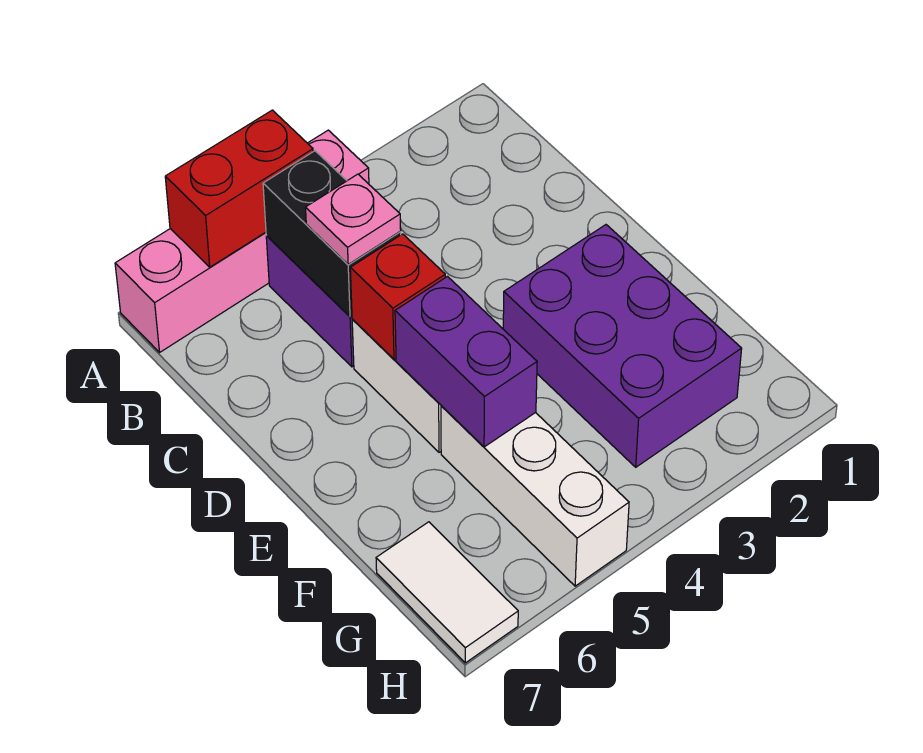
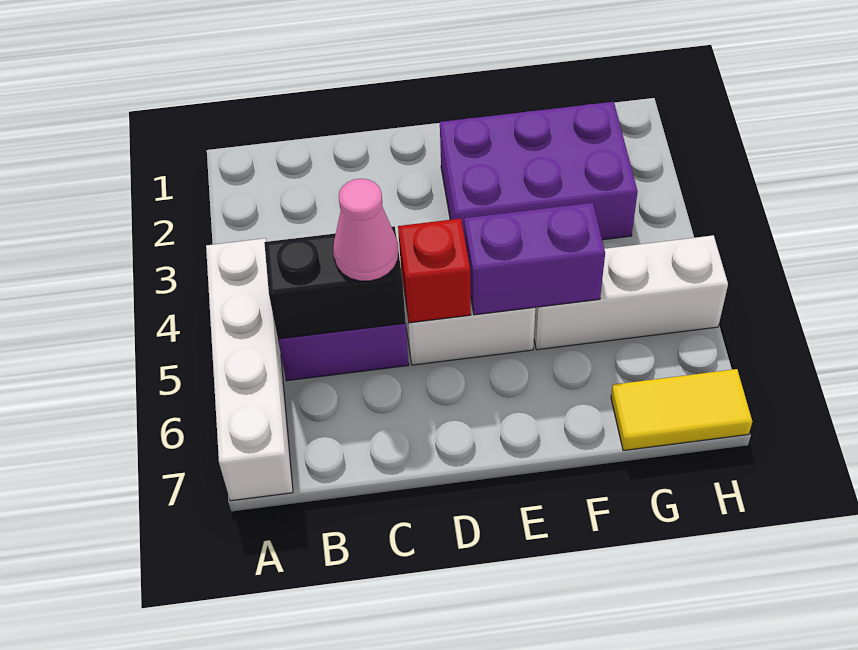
pink brick A4:A7 level 1 -> white brick A4:A7 level 1
red brick A5:A6 level 2 -> none
pink plate C5 level 3 -> pink cone C5 level 3
white tile G7:H7 level 1 -> yellow tile G7:H7 level 1

